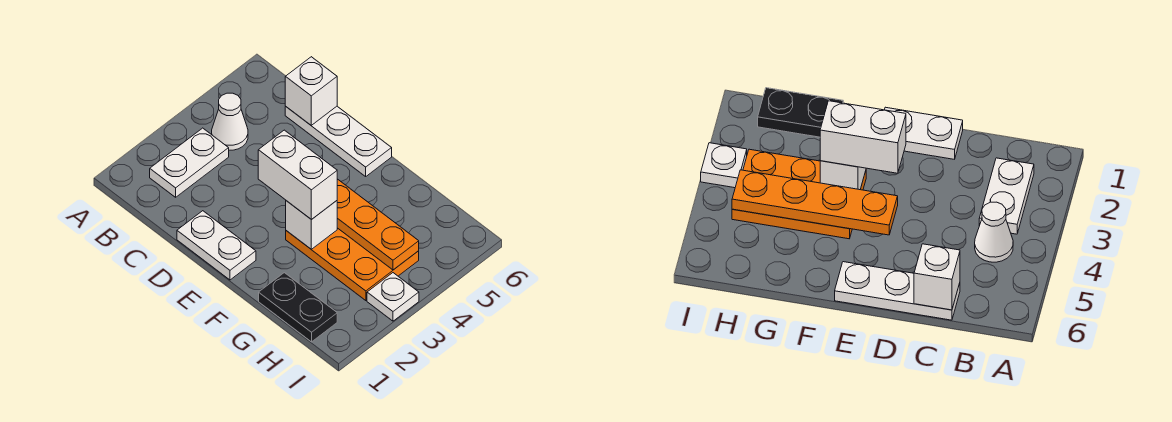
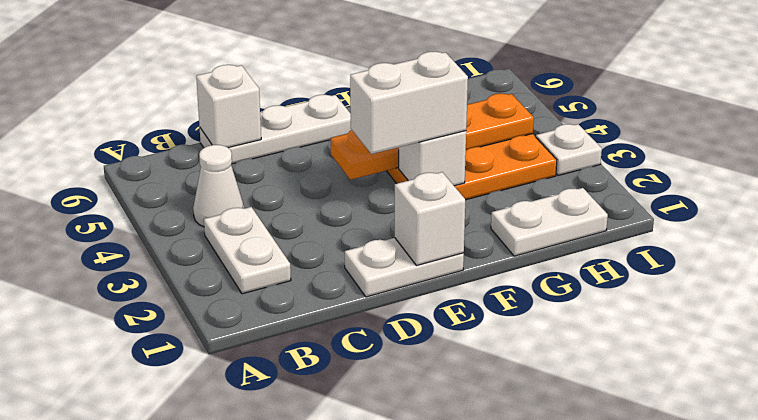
none -> white brick E1 level 2
black plate G1:H1 level 1 -> white plate G1:H1 level 1

